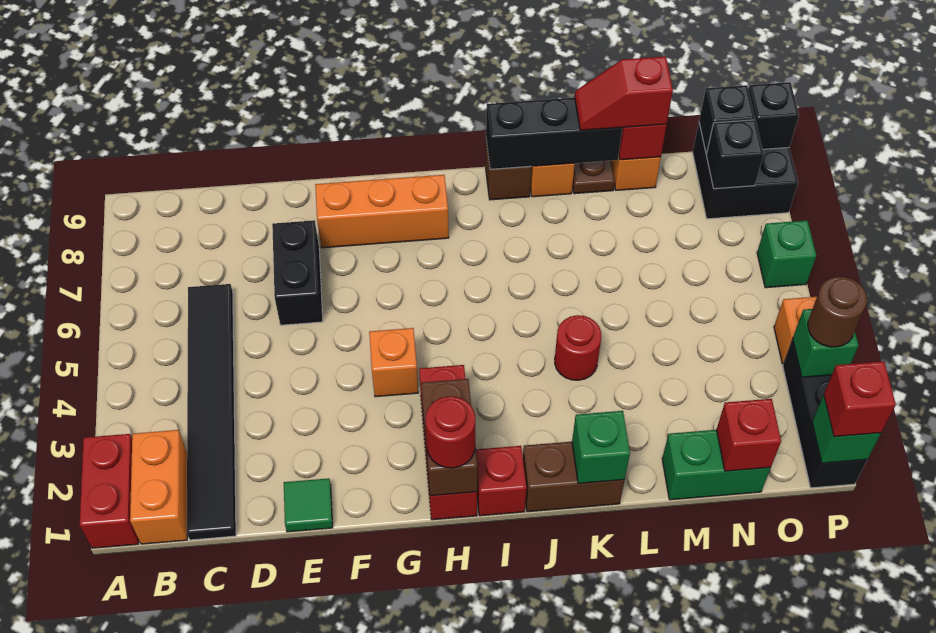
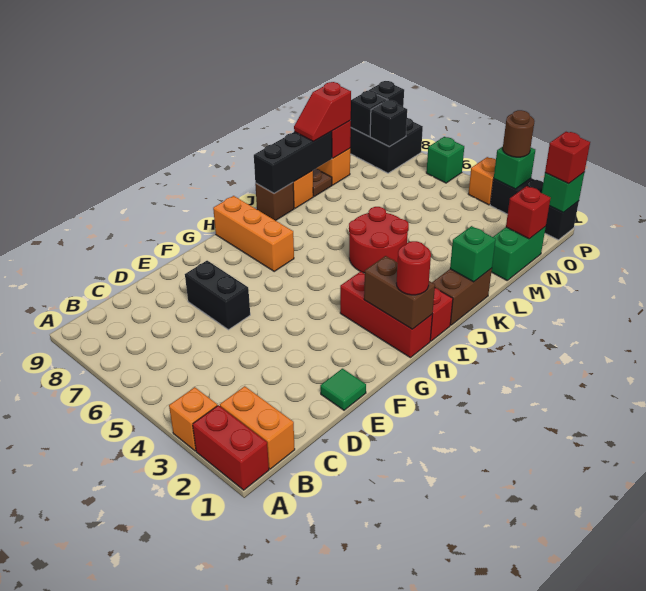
black tile C1:C6 level 1 -> none
orange brick F8:H8 level 1 -> orange brick H7:H9 level 1
orange brick G4 level 1 -> orange brick A3 level 1
red round brick K4 level 1 -> red round brick J4:K5 level 1

